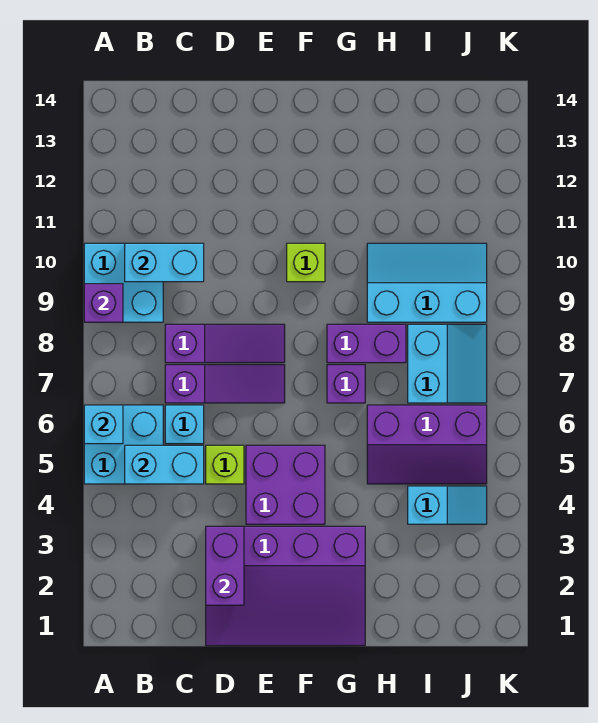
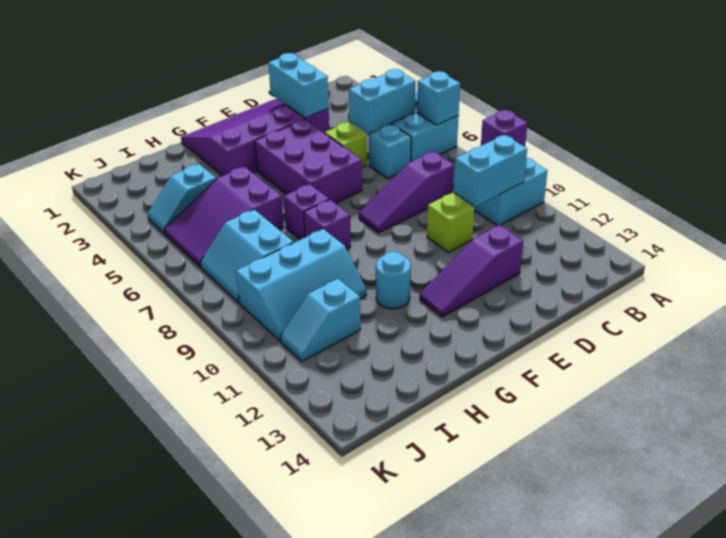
purple slope C7:E7 level 1 top C -> purple slope D12:F12 level 1 top D
purple brick D2:D3 level 2 -> cyan brick D2:D3 level 2
purple brick E4:F5 level 1 -> purple brick E4:F6 level 1
lime brick F10 level 1 -> lime brick D10 level 1
purple brick G8:H8 level 1 -> purple brick G8 level 1
none -> cyan round brick G11 level 1
purple slope H5:J6 level 1 top 6 -> purple slope H5:J6 level 1 top H
none -> cyan slope I11:J11 level 1 top I

